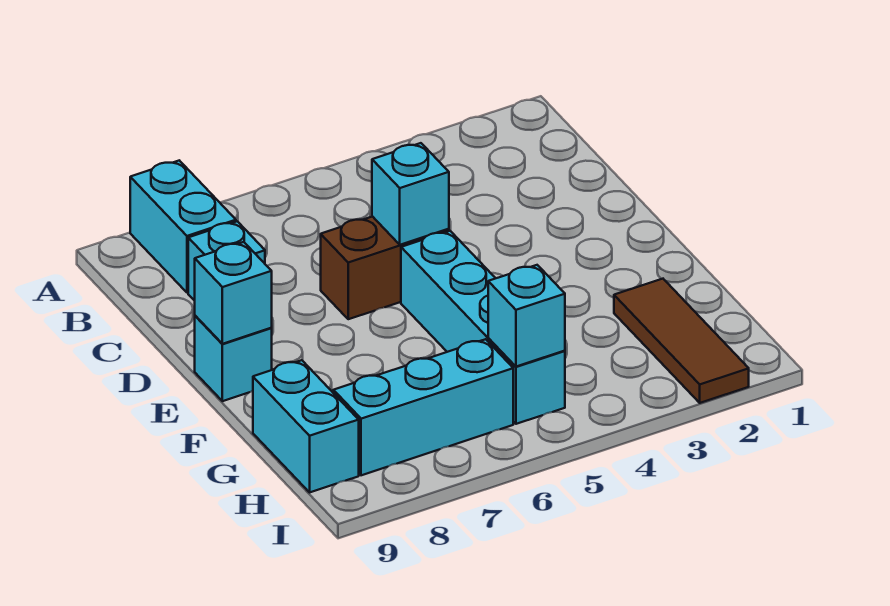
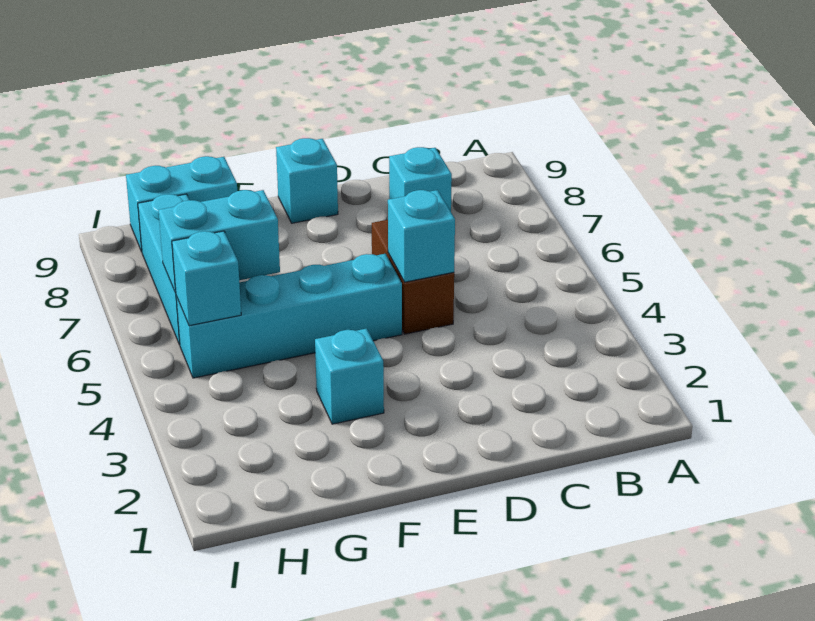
cyan brick A8:B8 level 1 -> cyan brick G6:H6 level 2
cyan brick E9 level 2 -> cyan brick F3 level 1
brown tile G2:I2 level 1 -> none

